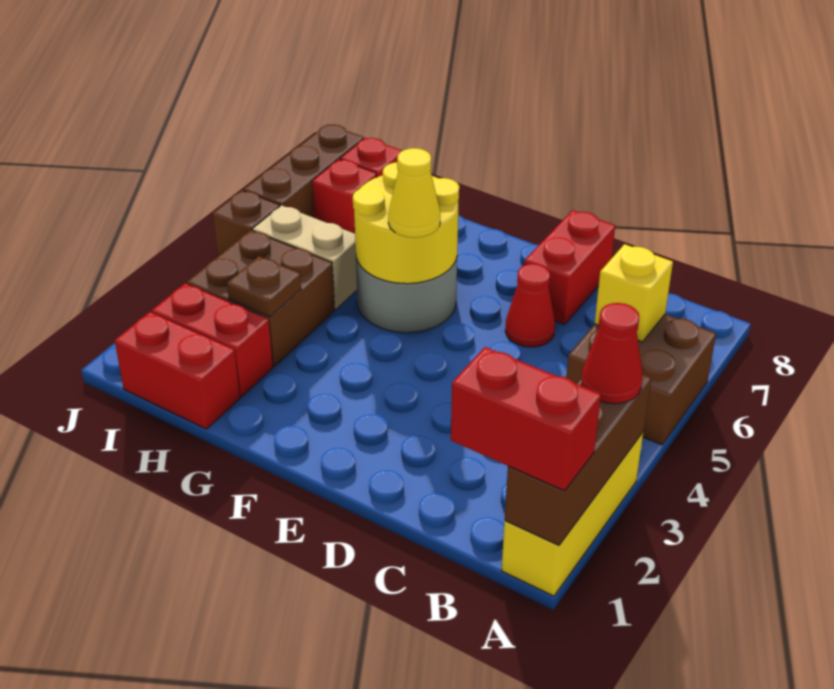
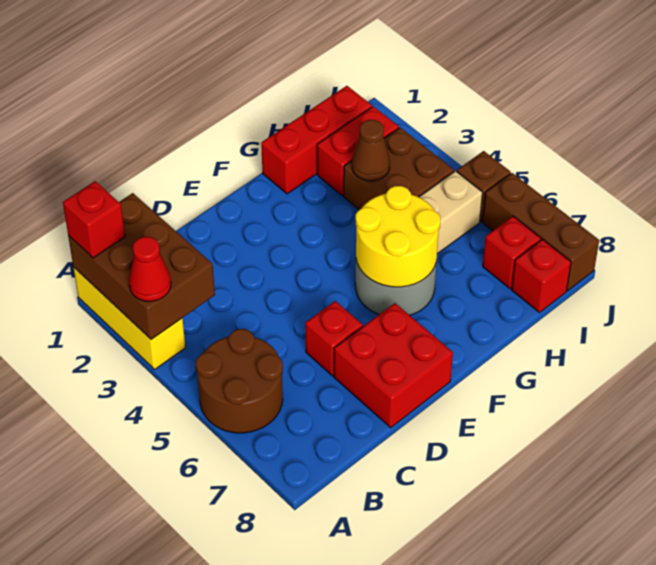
brown brick A1:A3 level 2 -> brown brick A1:B3 level 2
red brick A1:B1 level 3 -> red brick A1 level 3
brown brick A5:B6 level 1 -> brown round brick A5:B6 level 1
yellow brick B6 level 2 -> none
red cone D6 level 1 -> red brick D6 level 1
red brick D7:D8 level 1 -> red brick D7:E8 level 1
yellow cone F5 level 3 -> none
red brick H1:I1 level 1 -> red brick G1:I1 level 1
brown plate H3 level 2 -> brown cone H3 level 2

